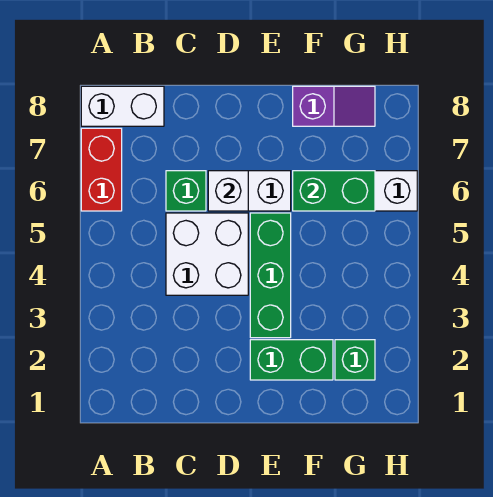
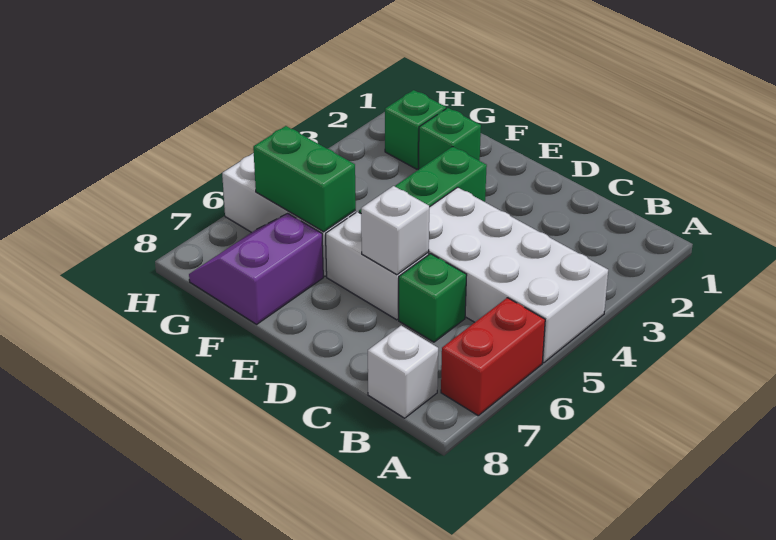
white brick A8:B8 level 1 -> white brick B8 level 1
white brick C4:D5 level 1 -> white brick A4:D5 level 1
green brick E2:F2 level 1 -> green brick F2 level 1
purple slope F8:G8 level 1 top F -> purple slope F7:G8 level 1 top F

